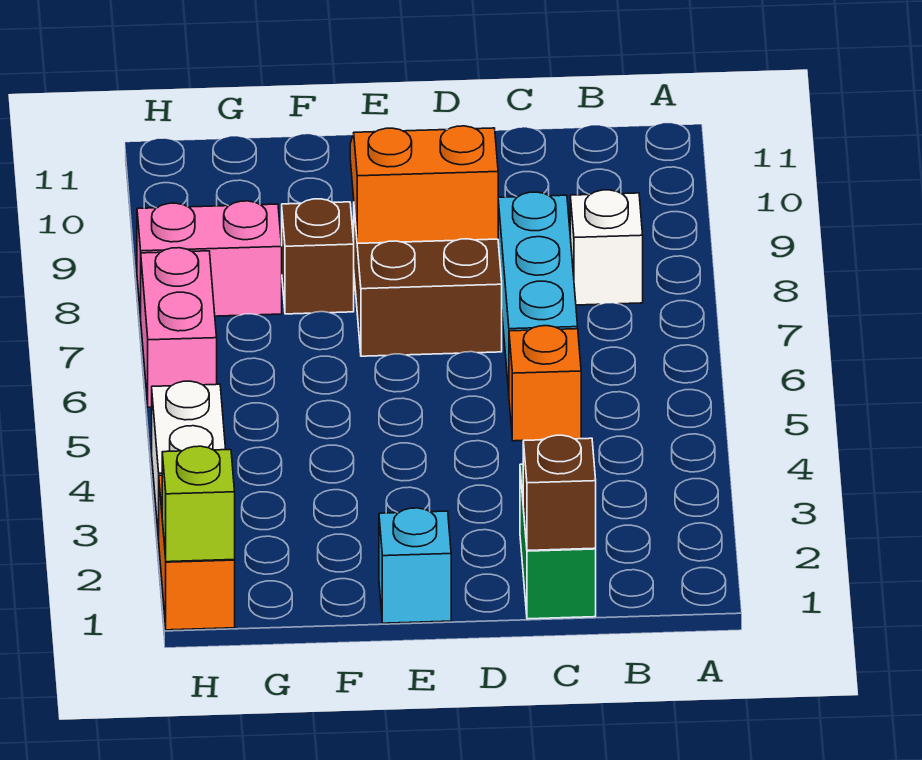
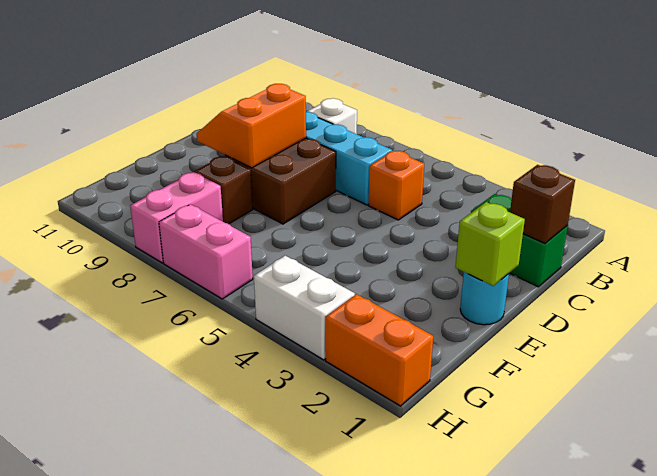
cyan brick E1 level 1 -> cyan round brick E1 level 1
lime brick H1 level 2 -> lime brick E1 level 2

